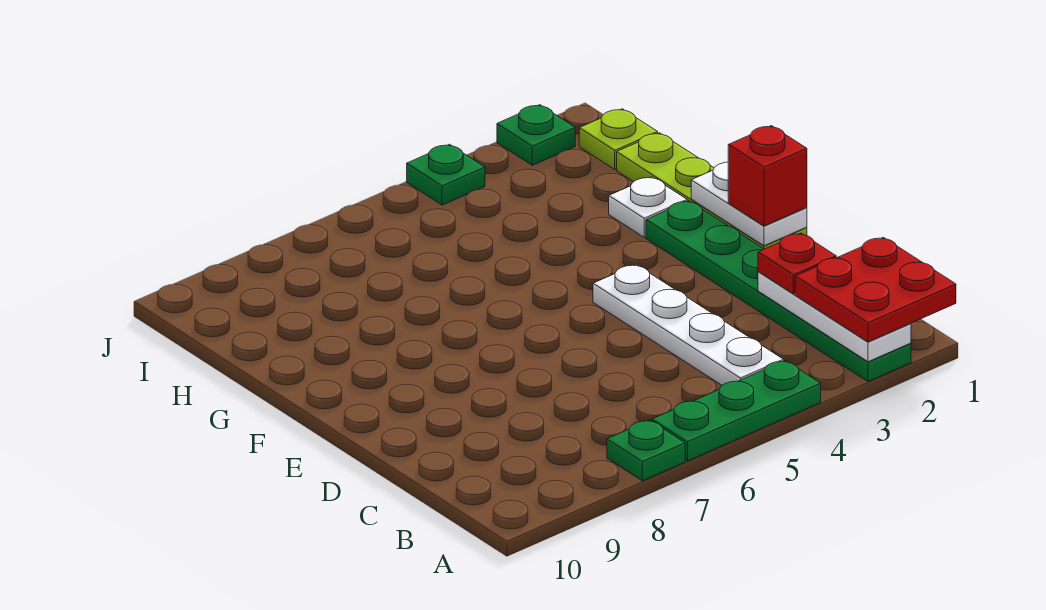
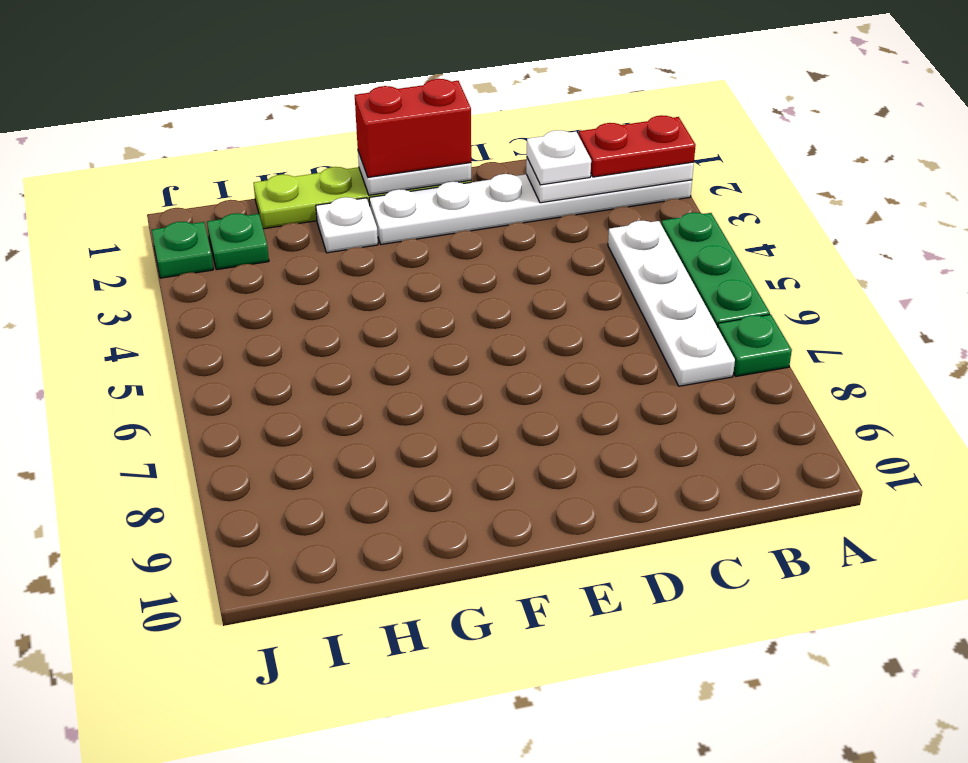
red plate A1:B2 level 3 -> red plate A2:B2 level 3
green plate A2:F2 level 1 -> white plate A2:F2 level 1
white plate B4:E4 level 1 -> white plate B4:B7 level 1
red plate C2 level 3 -> white plate C2 level 3
red brick E1 level 3 -> red brick E1:F1 level 3
lime plate I1 level 1 -> none
green plate J4 level 1 -> green plate I2 level 1

